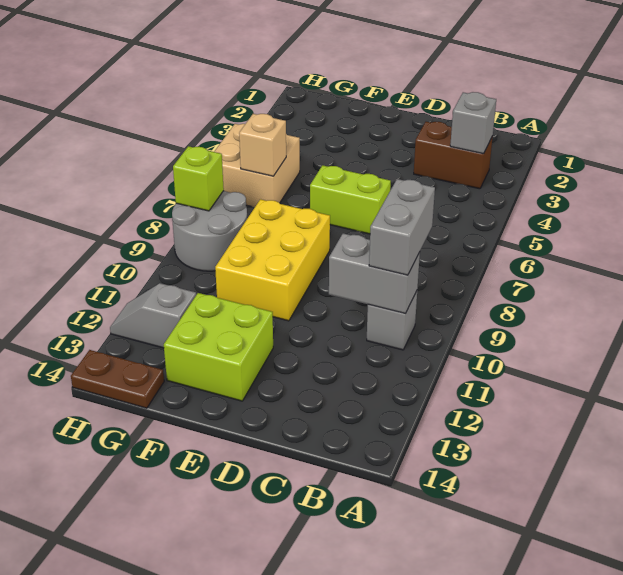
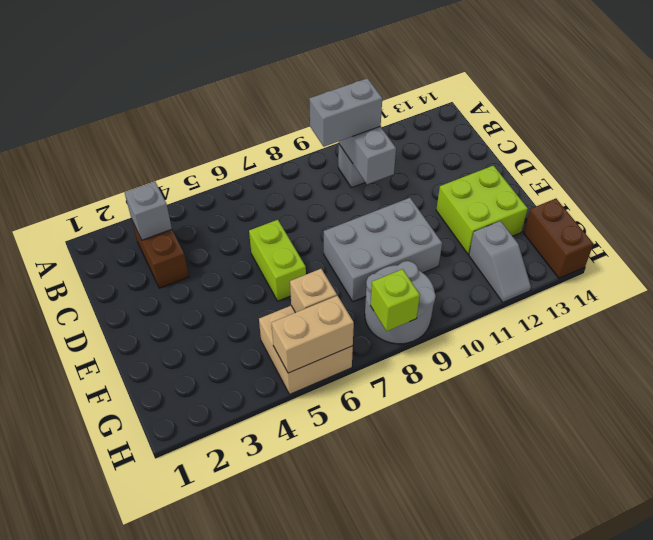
yellow brick E8:F10 level 1 -> grey brick E8:F10 level 1
brown plate G14:H14 level 1 -> brown brick G14:H14 level 1
none -> tan brick H5:H6 level 2

